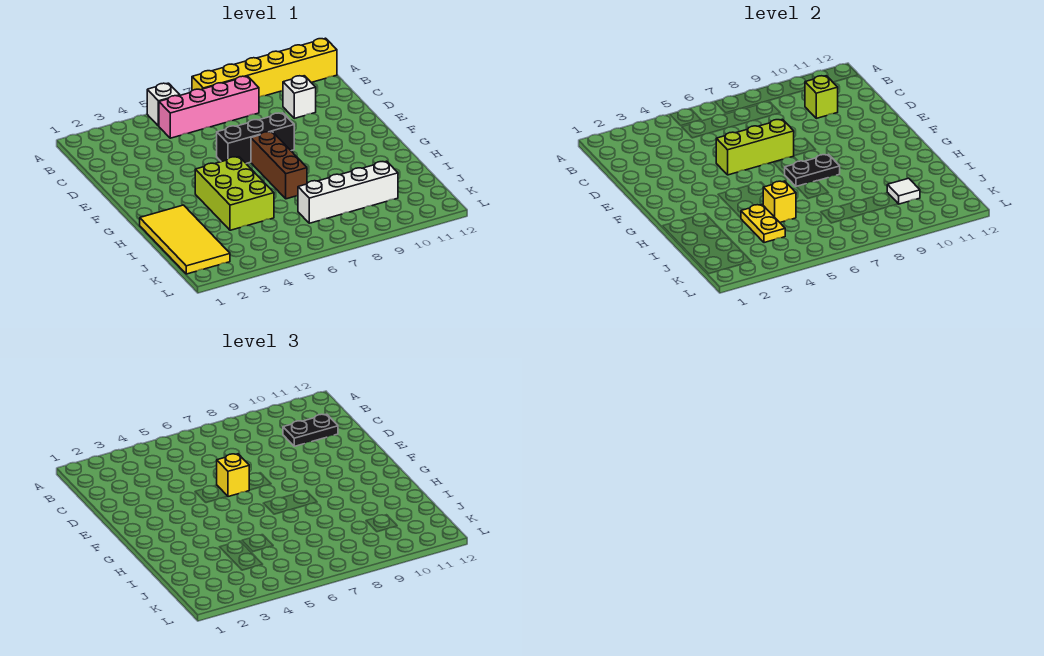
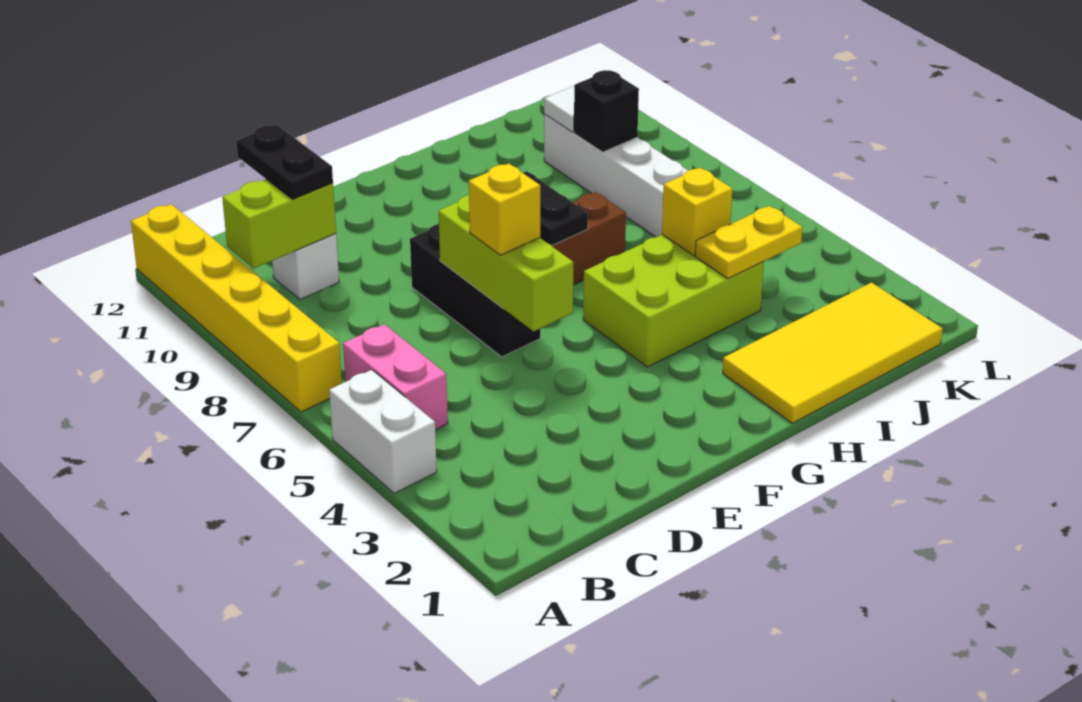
white brick A5 level 1 -> white brick A4:A5 level 1
pink brick B5:B8 level 1 -> pink brick B5:B6 level 1
lime brick C10 level 2 -> lime brick B10:C10 level 2
none -> black brick J9 level 2

